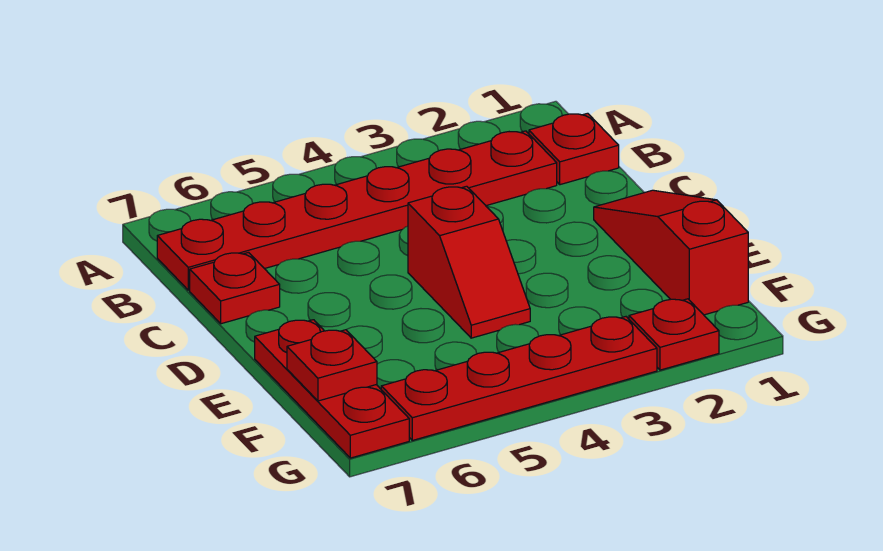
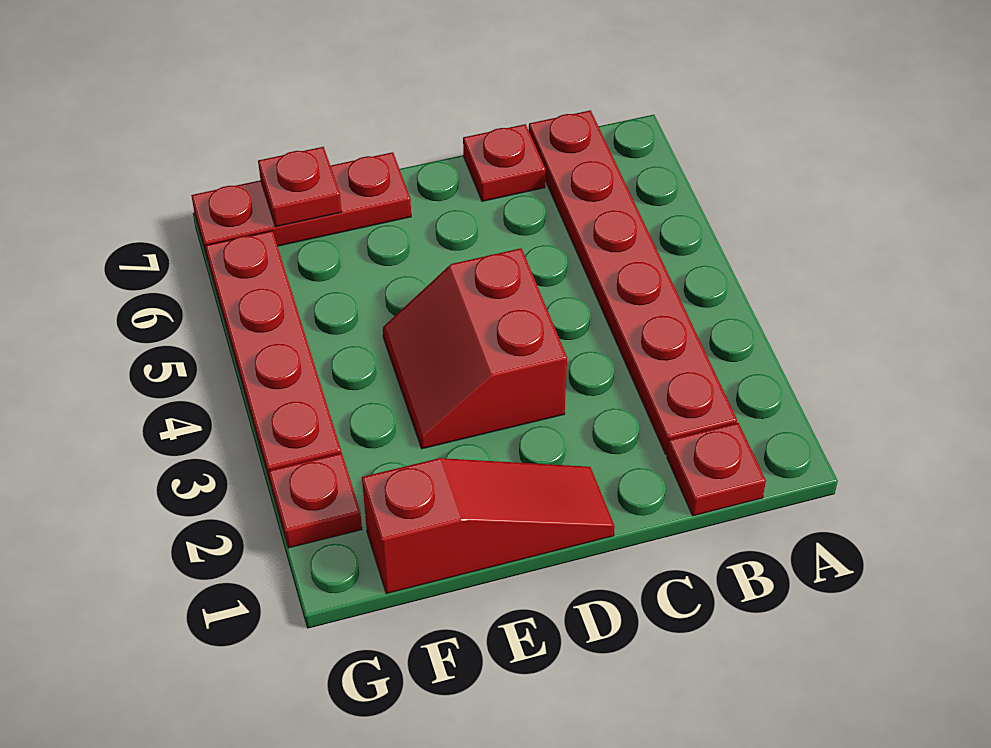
red slope D4:E4 level 1 top D -> red slope D3:E4 level 1 top D

